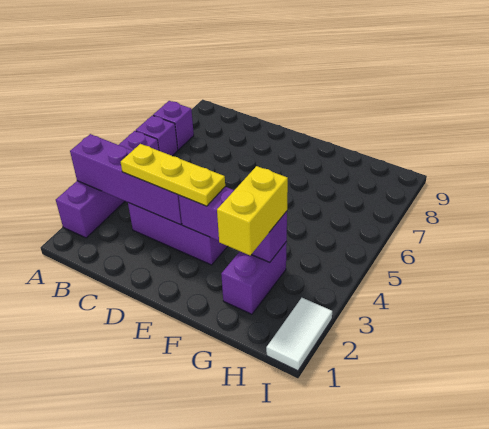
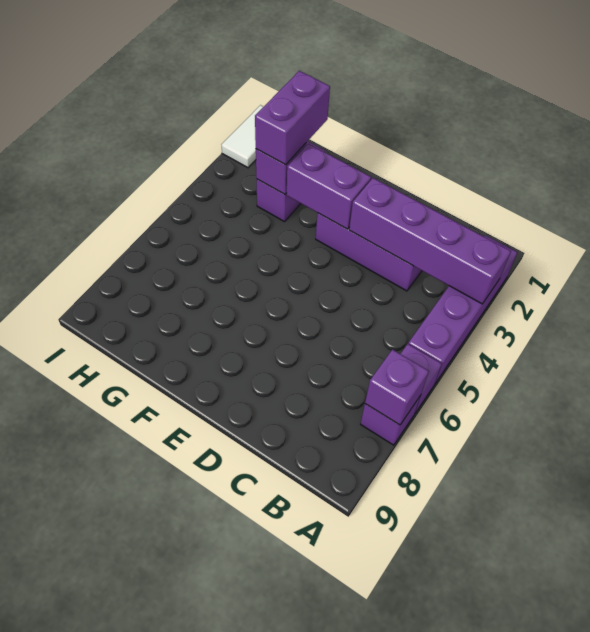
none -> purple brick A7 level 2
yellow plate C3:E3 level 3 -> none
yellow brick G2:G3 level 3 -> purple brick G2:G3 level 3

